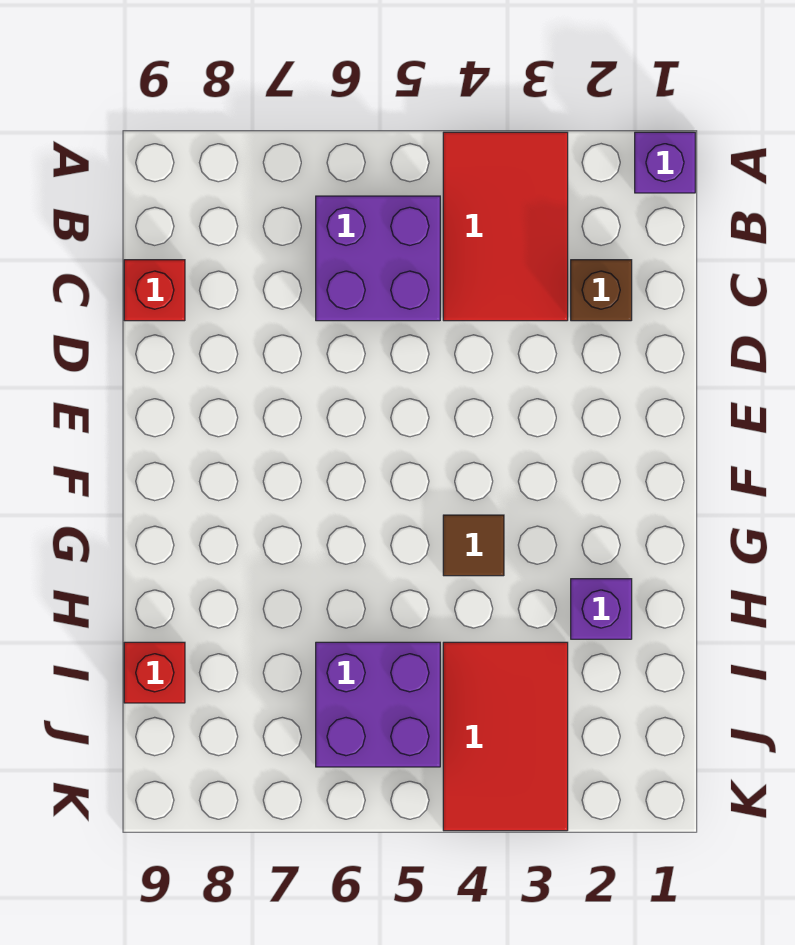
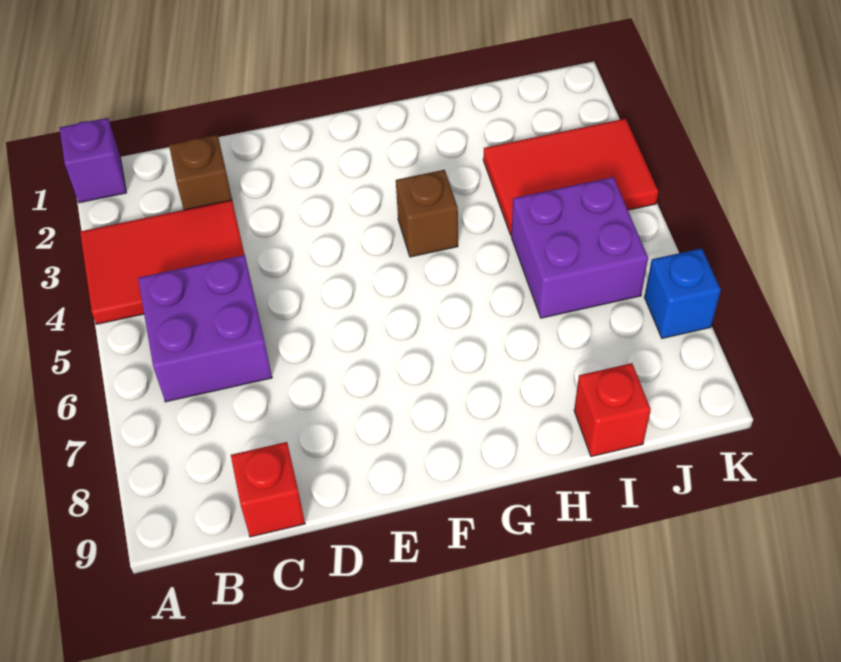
brown tile G4 level 1 -> brown brick G4 level 1
purple brick H2 level 1 -> none
none -> blue brick K7 level 1

